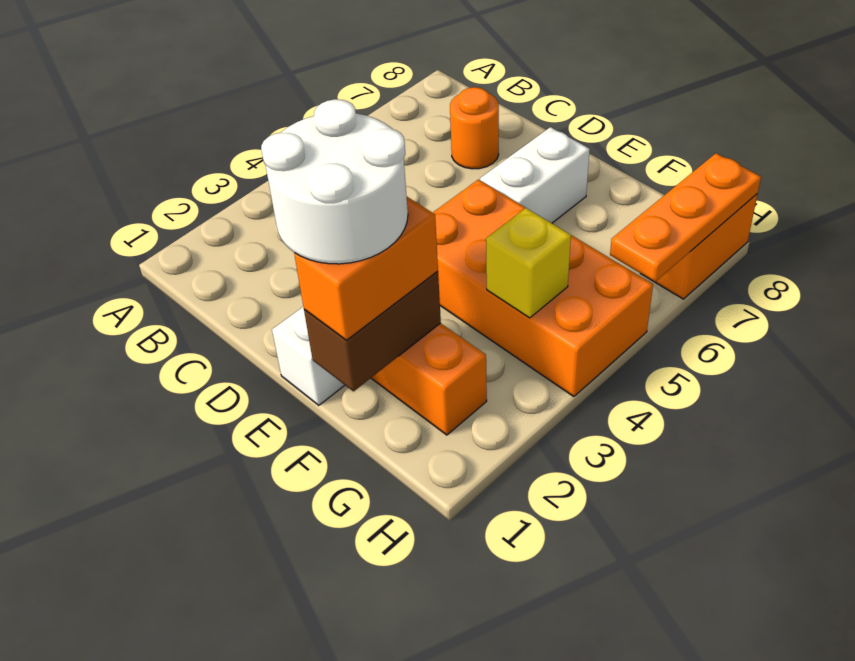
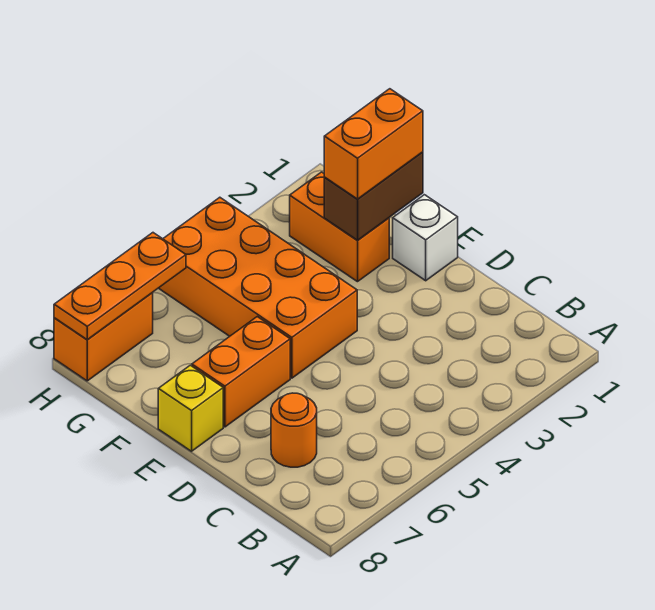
white round brick E1:F2 level 4 -> none
white brick E6:E7 level 1 -> orange brick E6:E7 level 1
yellow brick G4 level 2 -> yellow brick E8 level 1

